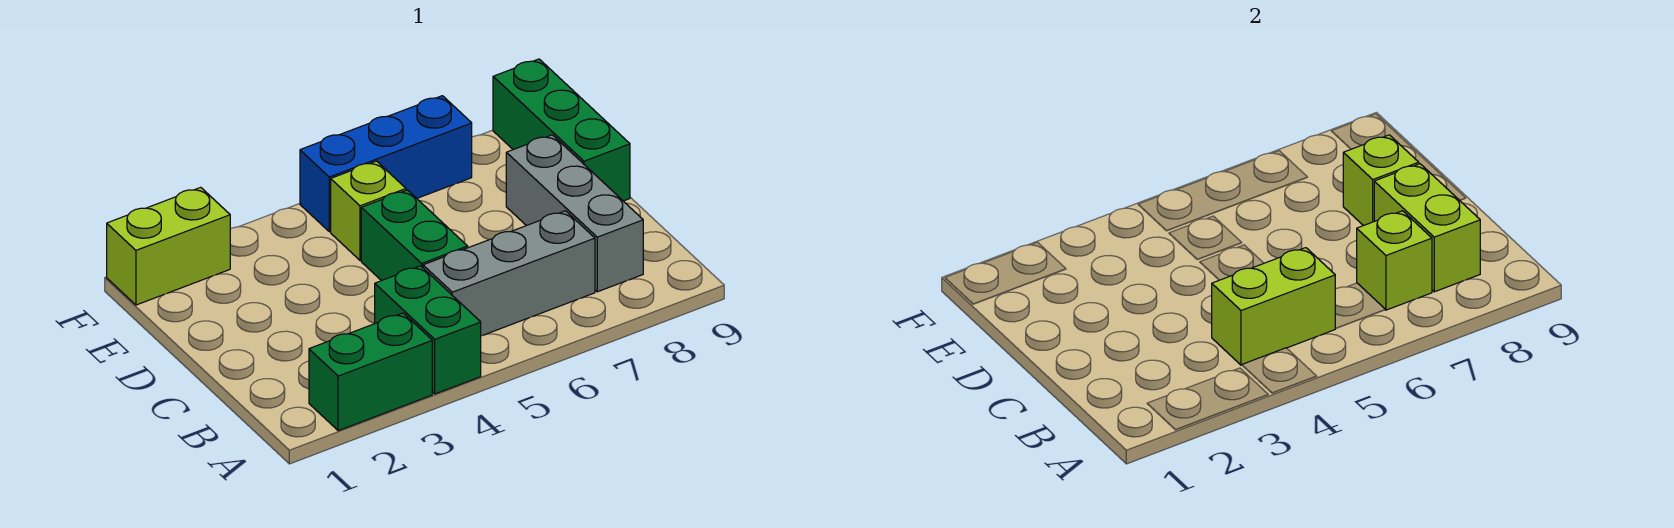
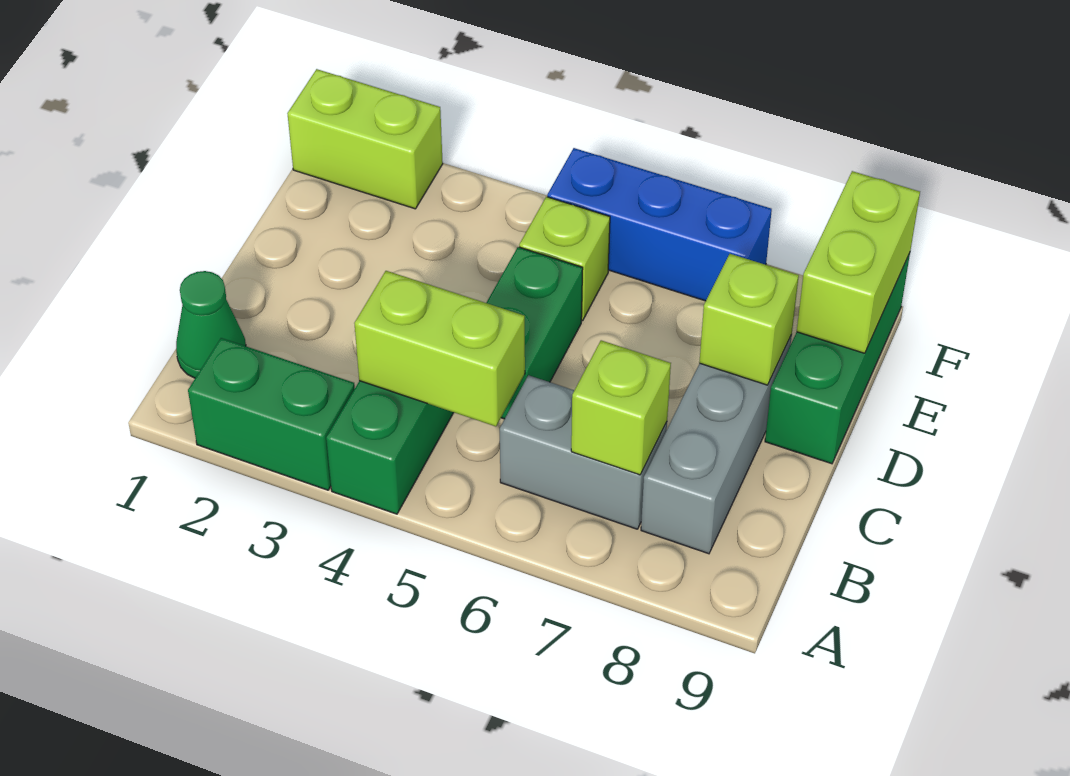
none -> green cone B1 level 1
grey brick B5:B7 level 1 -> grey brick B6:B7 level 1
lime brick B8:C8 level 2 -> lime brick E9:F9 level 2

